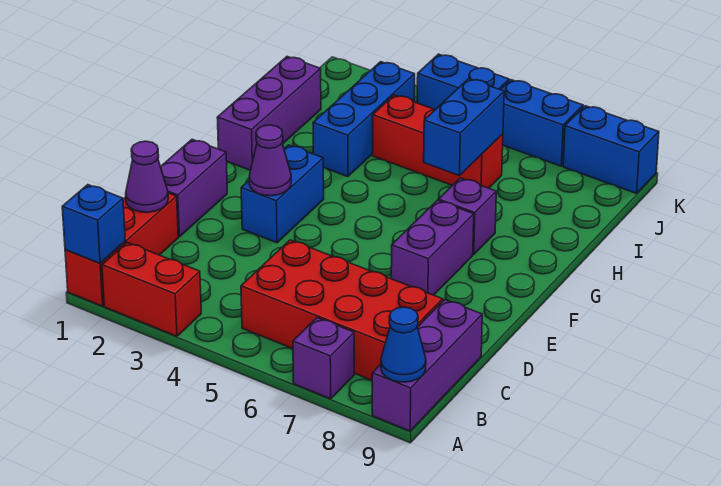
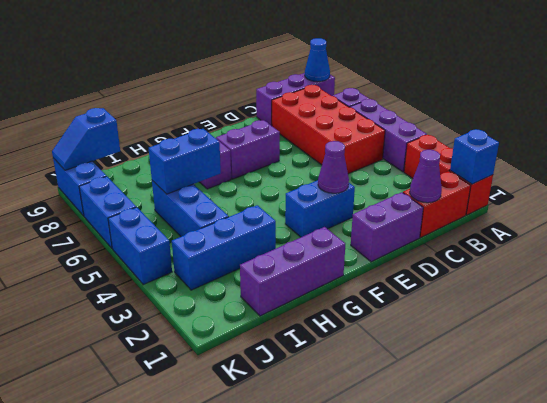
none -> purple brick A4:A6 level 1
red brick I4:I6 level 1 -> blue brick I4:I6 level 1
none -> blue slope J9:K9 level 2 top J

